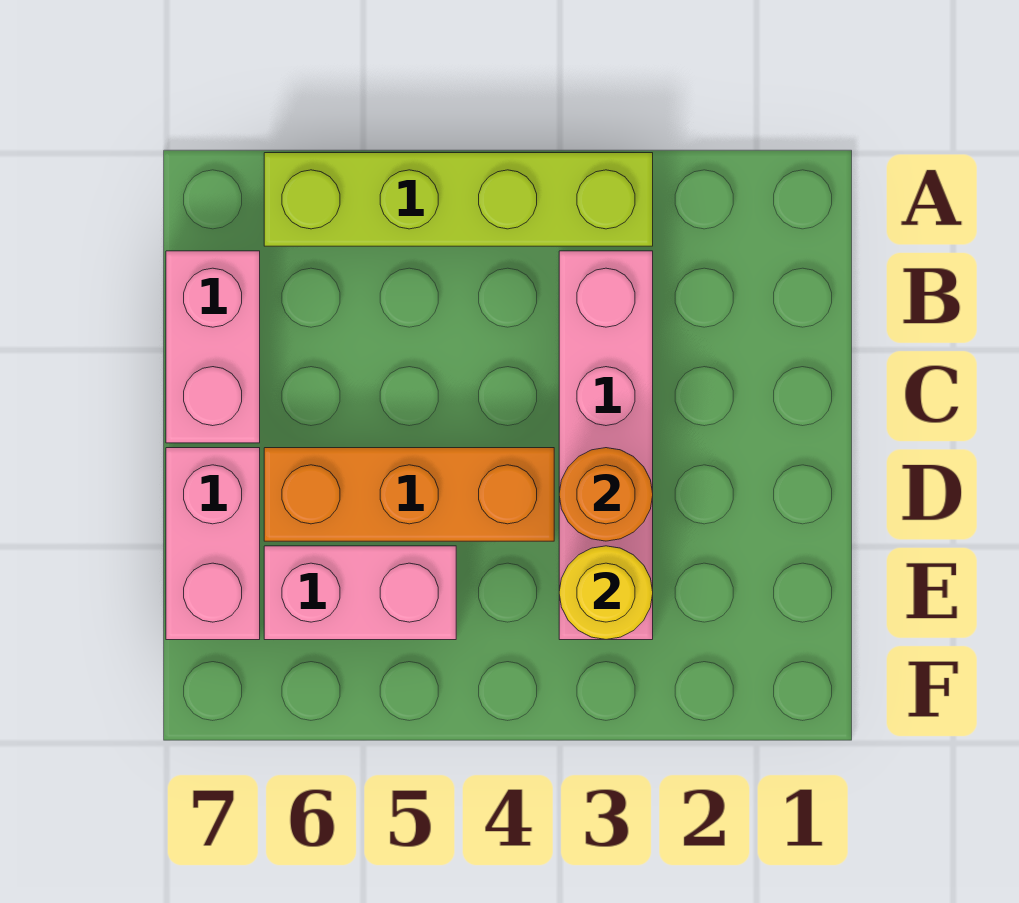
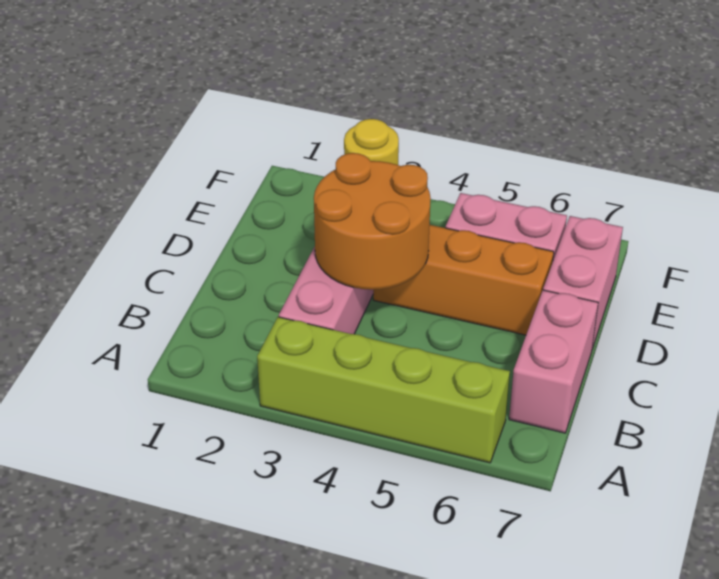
orange round brick D3 level 2 -> orange round brick C3:D4 level 2

